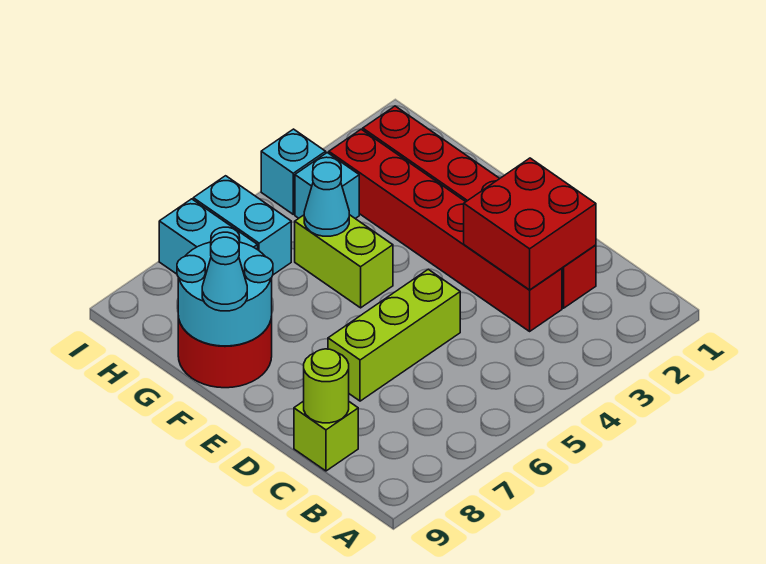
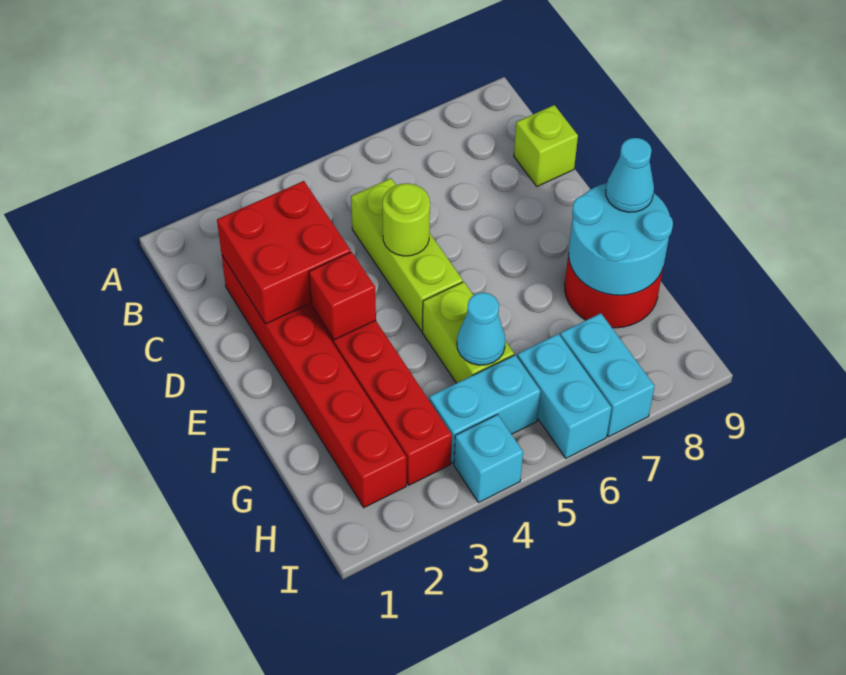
lime round brick C9 level 2 -> lime round brick D5 level 2
lime brick D5:D7 level 1 -> lime brick C5:E5 level 1
none -> red brick E3 level 2
cyan brick H4 level 1 -> cyan brick H4:H5 level 1

